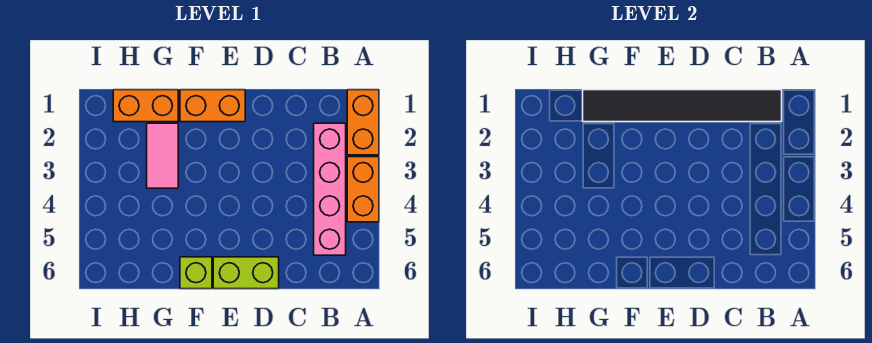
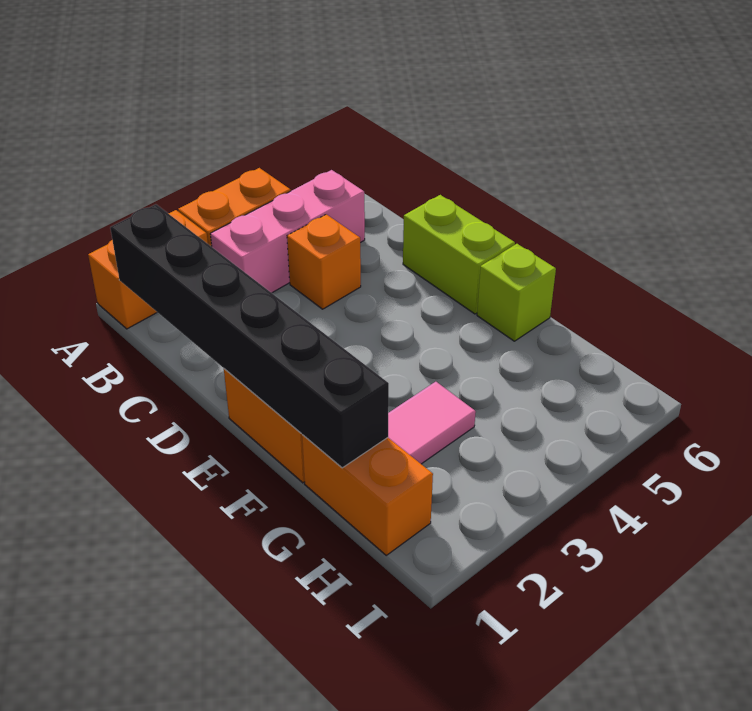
black tile B1:G1 level 2 -> black brick B1:G1 level 2
pink brick B2:B5 level 1 -> pink brick B3:B5 level 1
none -> orange brick C4 level 1

